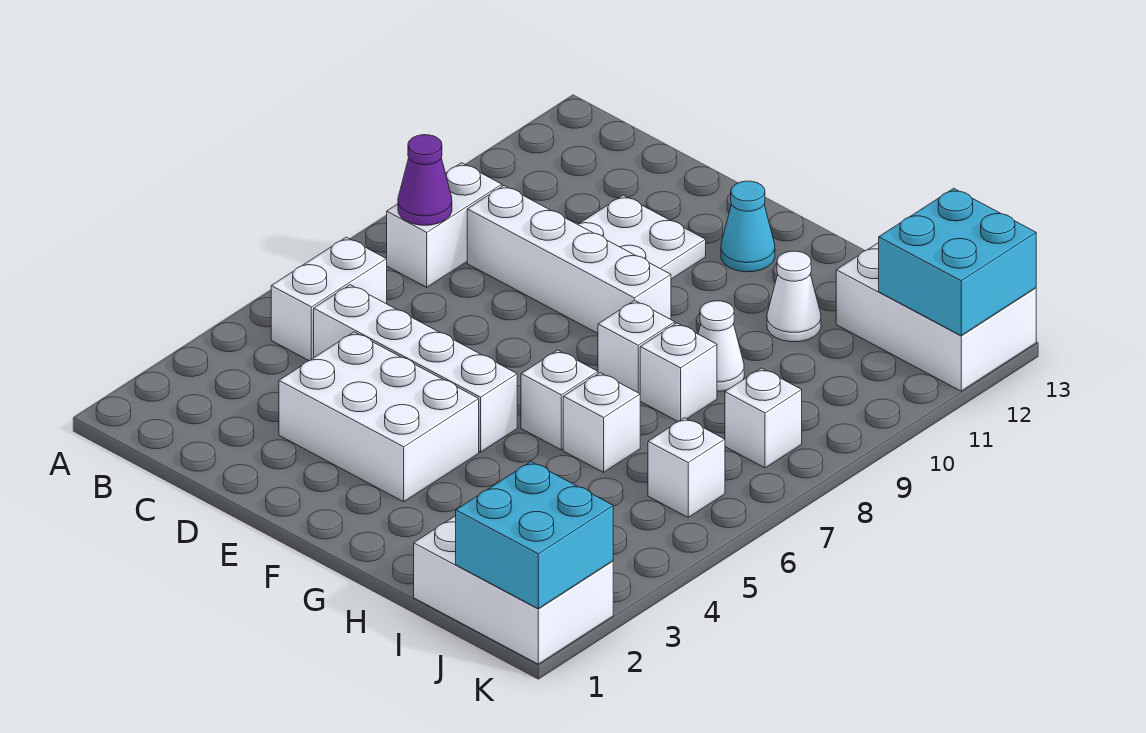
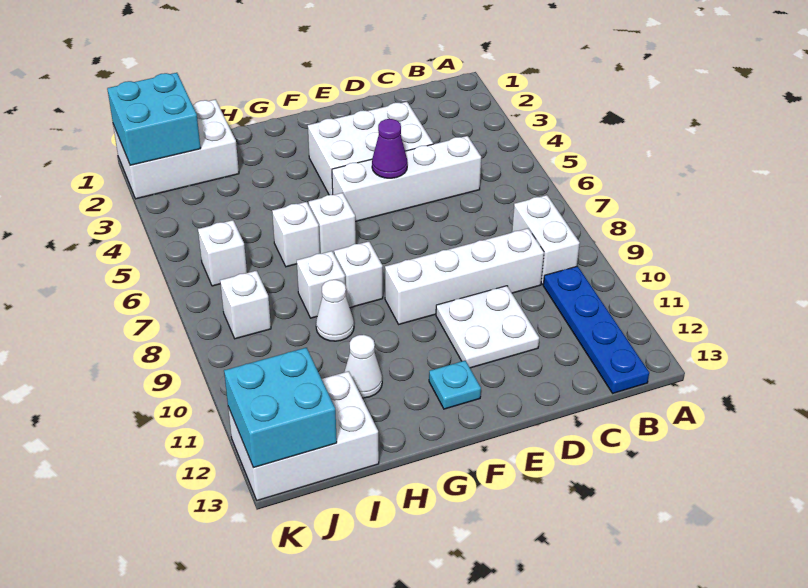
white brick B5:B6 level 1 -> none
purple cone B8 level 2 -> purple cone E5 level 2
none -> blue plate B10:B13 level 1
cyan cone F12 level 1 -> cyan plate F12 level 1

